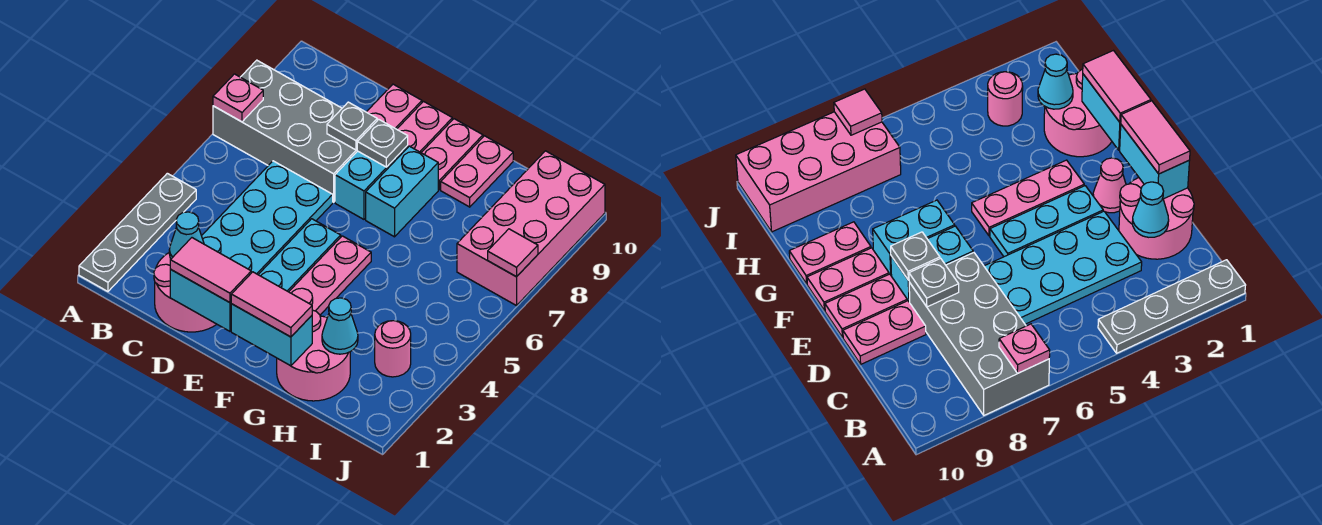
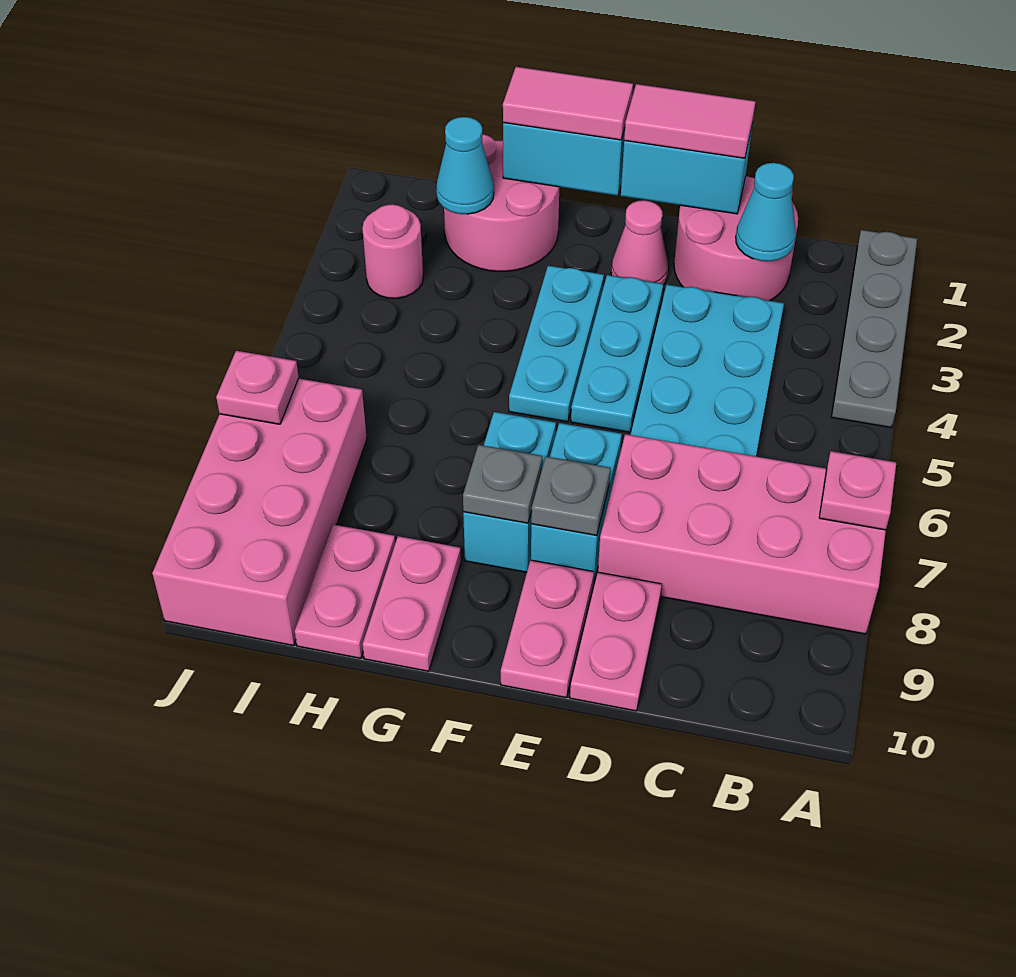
grey brick A7:D8 level 1 -> pink brick A7:D8 level 1
grey plate D8 level 2 -> grey plate F8 level 2
pink plate F3:F5 level 1 -> cyan plate F3:F5 level 1
pink plate F9:F10 level 1 -> pink plate H9:H10 level 1
pink tile J7 level 2 -> pink plate J7 level 2

